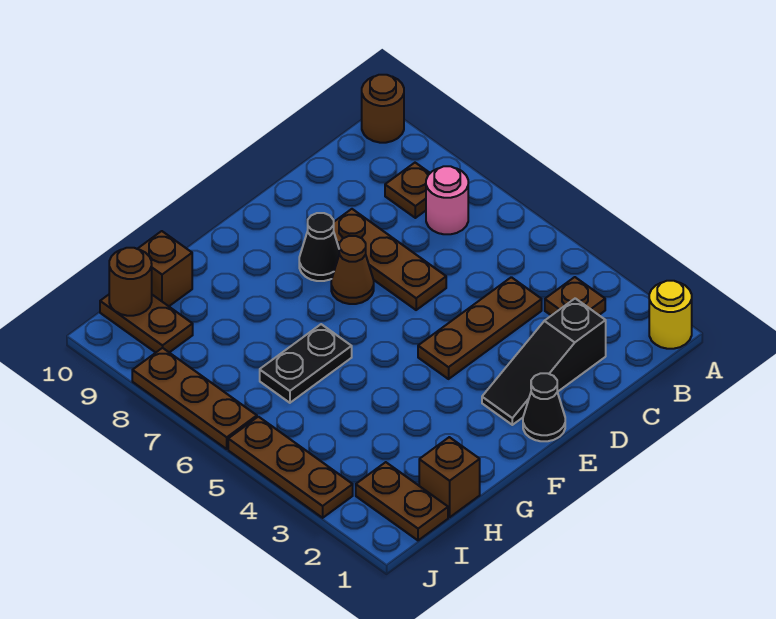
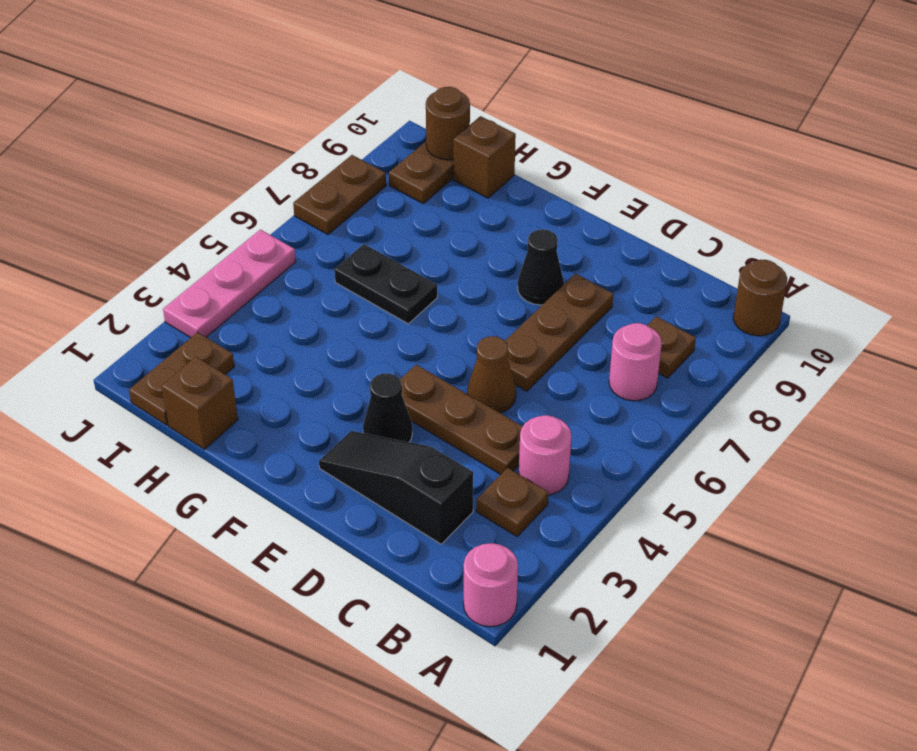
yellow round brick A1 level 1 -> pink round brick A1 level 1
none -> pink round brick B4 level 1
black cone E1 level 1 -> black cone E3 level 1
brown cone E7 level 1 -> brown cone D5 level 1
brown plate J3:J5 level 1 -> pink plate J3:J5 level 1
brown plate J6:J8 level 1 -> brown plate J7:J8 level 1

